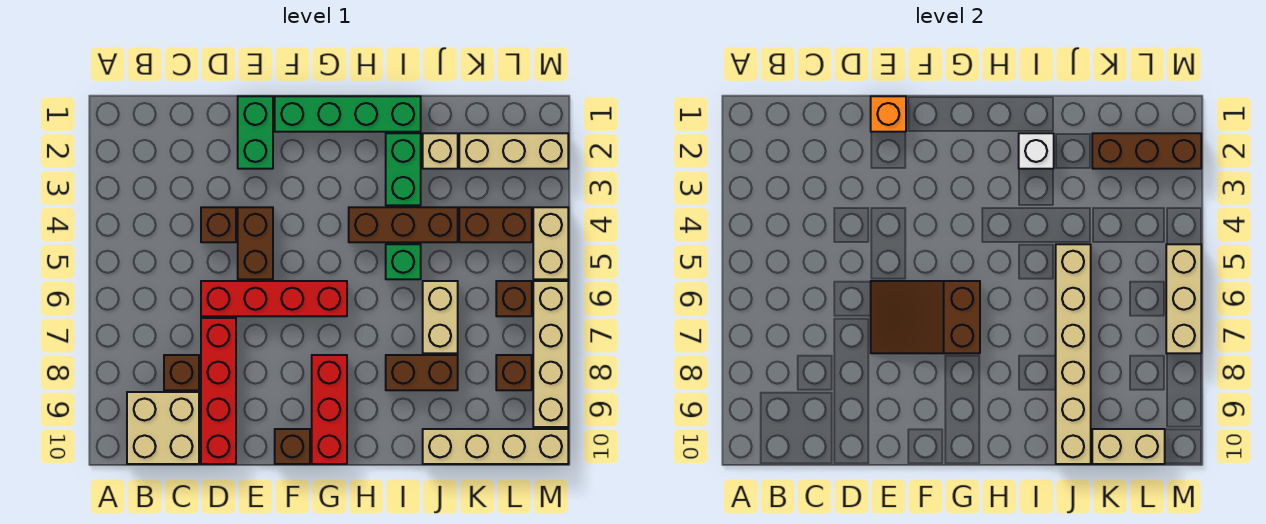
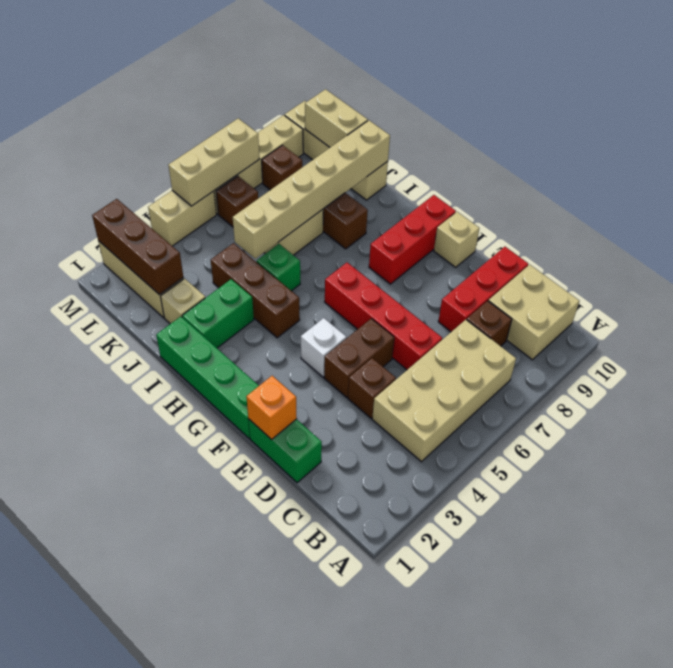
none -> tan brick B4:C7 level 1
red brick D7:D10 level 1 -> red brick D8:D10 level 1
green brick E1:E2 level 1 -> green brick D1:E1 level 1
brown slope E6:G7 level 2 top G -> none
brown brick F10 level 1 -> tan brick F10 level 1
white brick I2 level 2 -> white brick F4 level 1
brown brick K4:L4 level 1 -> none

